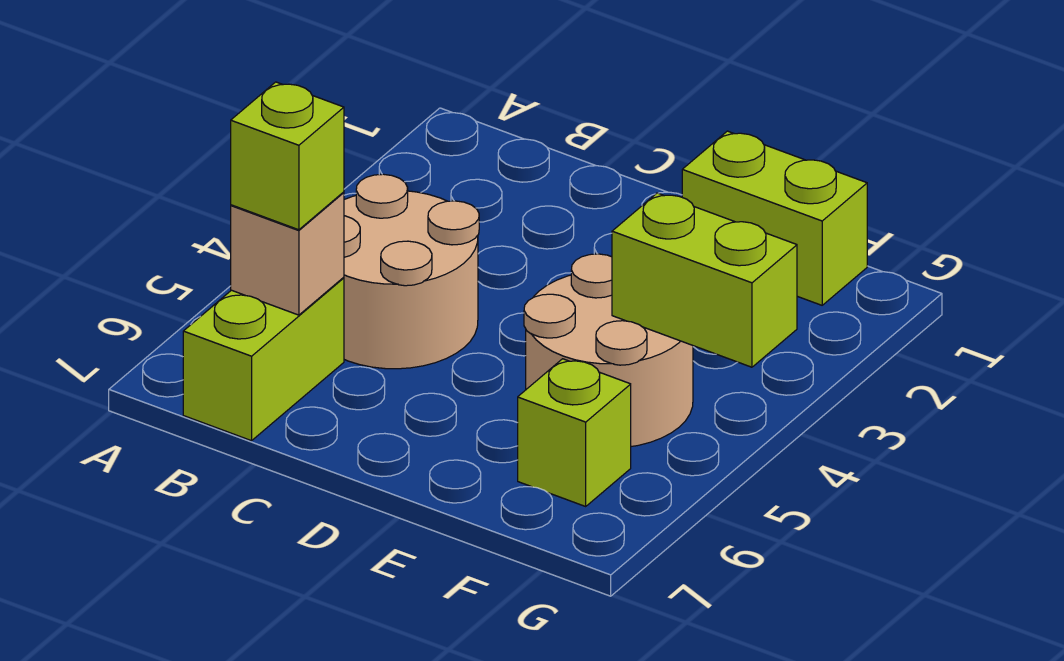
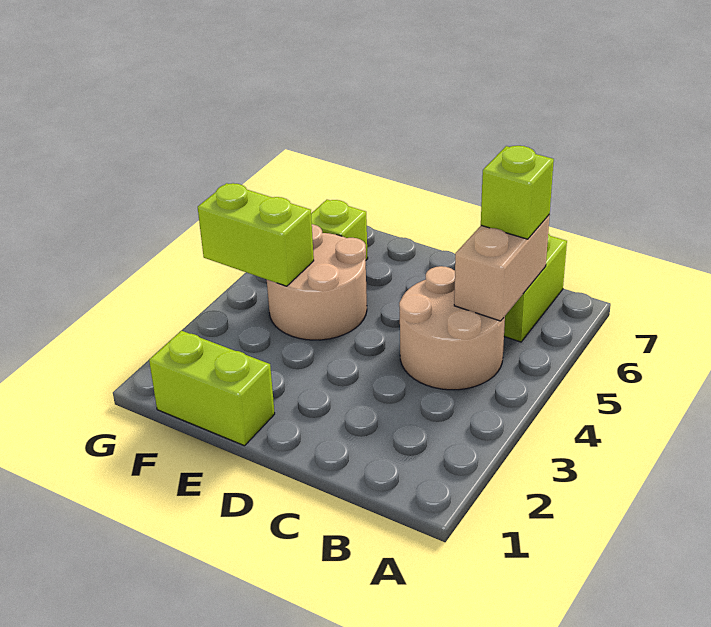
tan brick B6 level 2 -> tan brick B5:B6 level 2

